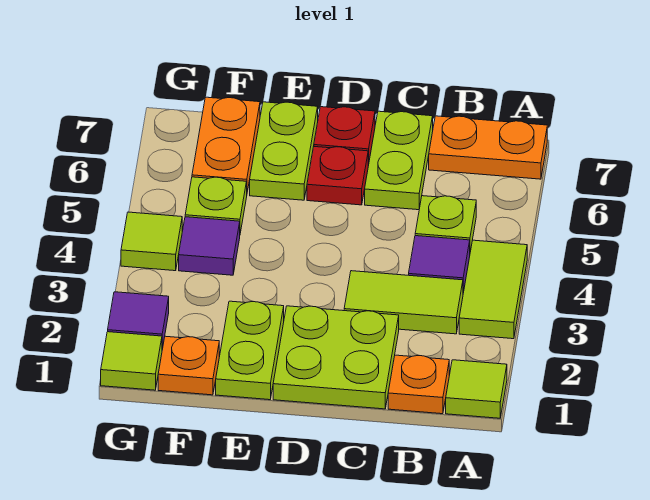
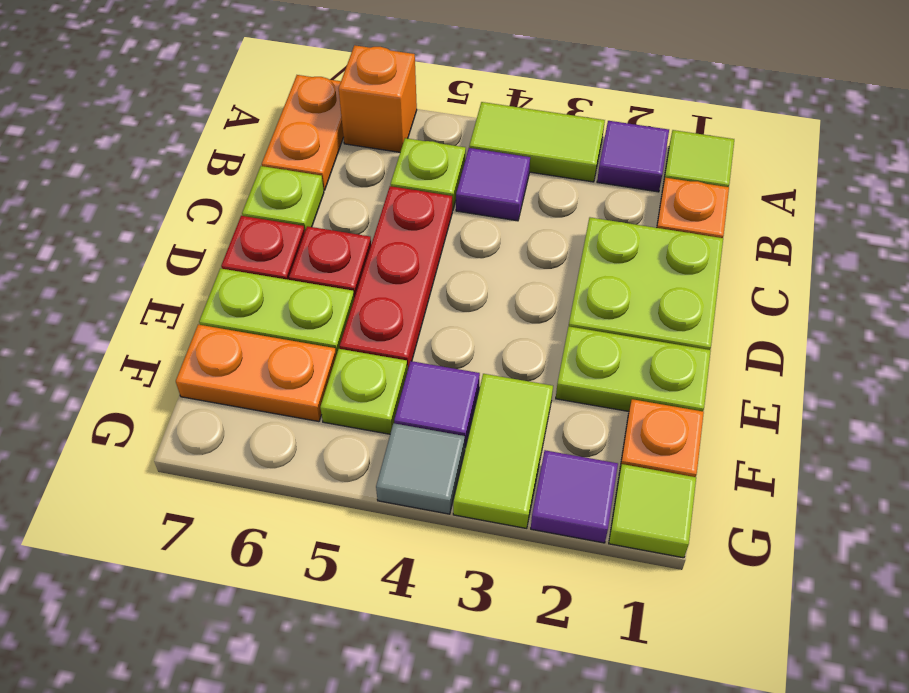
none -> purple tile A2 level 1
none -> orange brick A6 level 1
lime tile B3:C3 level 1 -> lime tile F3:G3 level 1
none -> red plate C5:E5 level 1
lime plate C6:C7 level 1 -> lime plate C7 level 1
lime tile G4 level 1 -> grey tile G4 level 1

